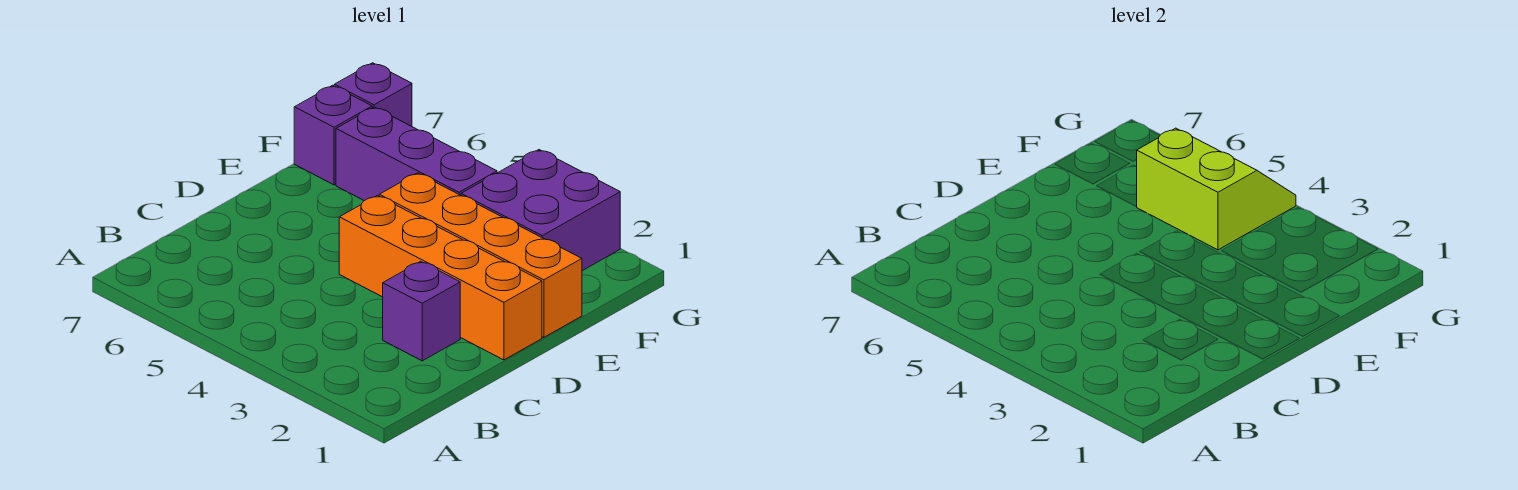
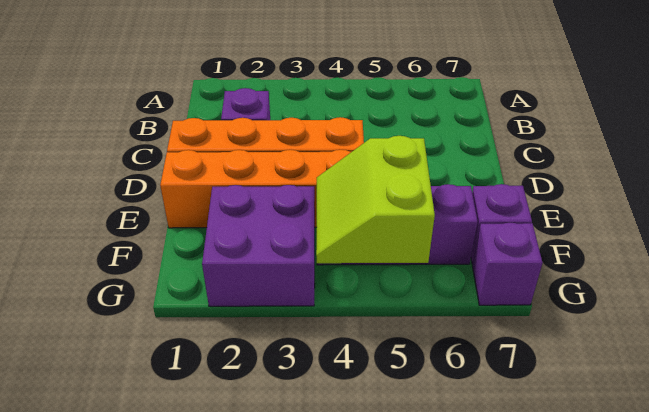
lime slope F4:G5 level 2 top F -> lime slope F4:G5 level 2 top 5

